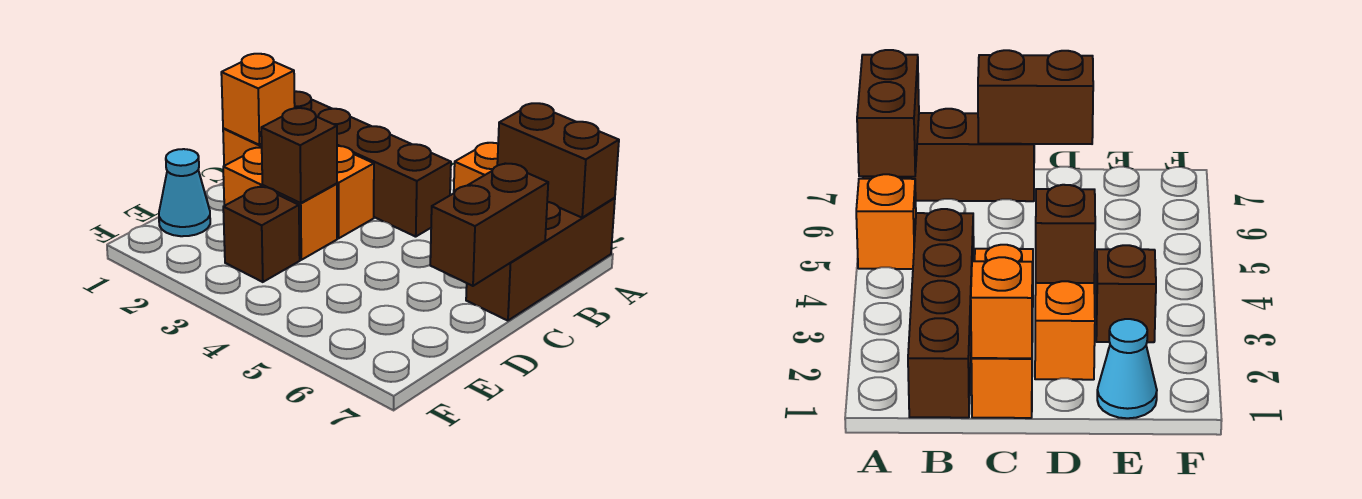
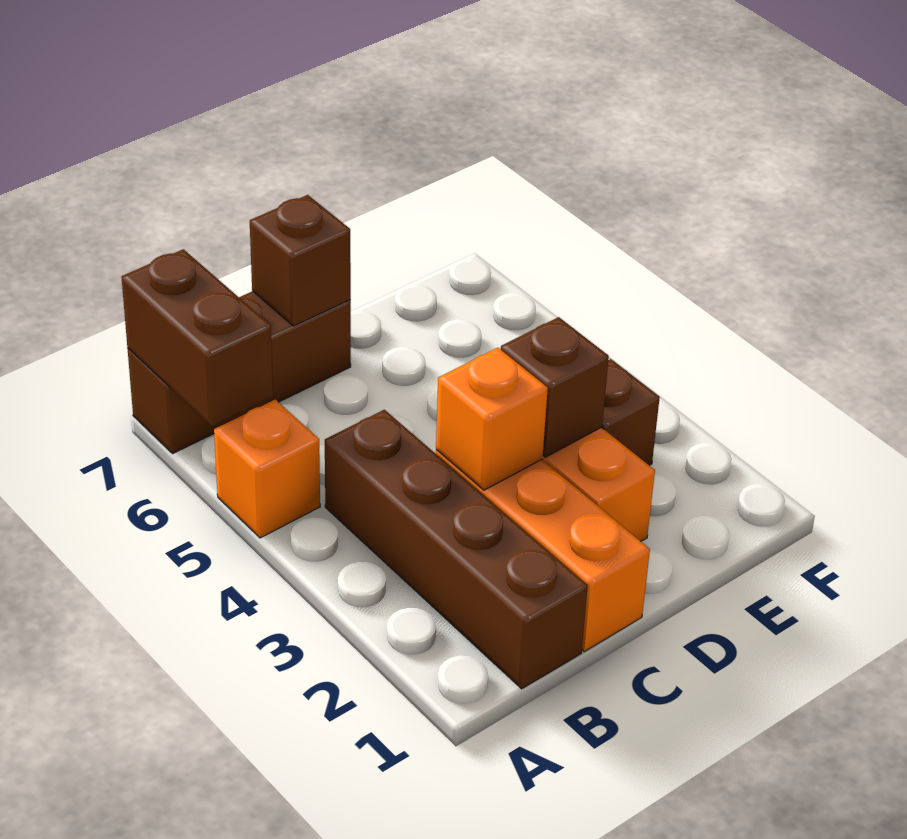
orange brick C1 level 2 -> orange brick C3 level 2
brown brick C7:D7 level 2 -> brown brick C7 level 2
cyan cone E1 level 1 -> none

